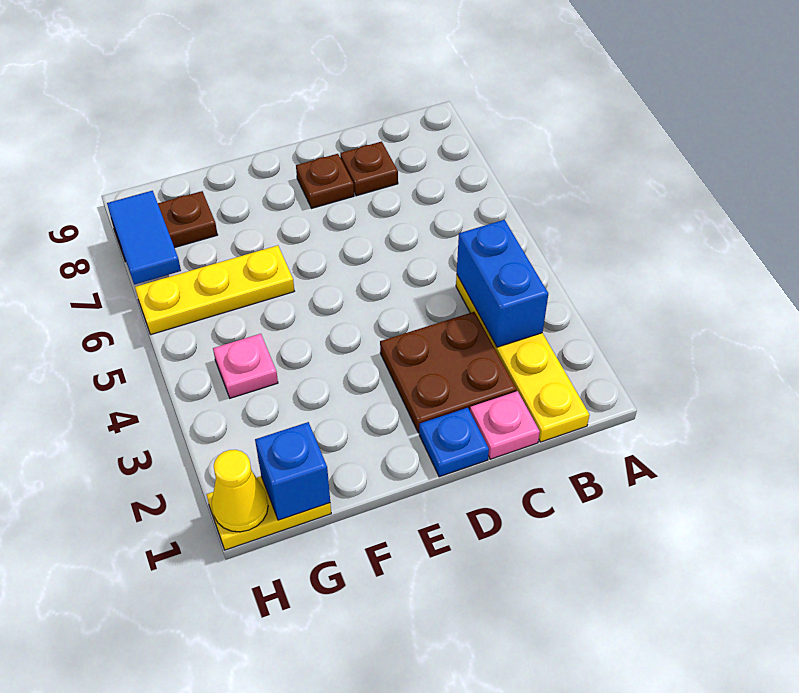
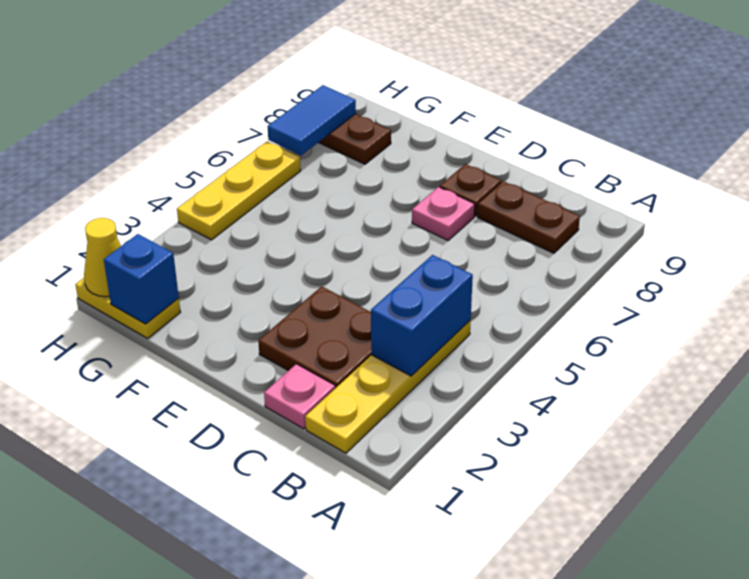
brown plate C8 level 1 -> brown plate B8:C8 level 1
blue plate D1 level 1 -> none
yellow plate F6:H6 level 1 -> yellow plate H4:H6 level 1
pink plate G4 level 1 -> pink plate D7 level 1

